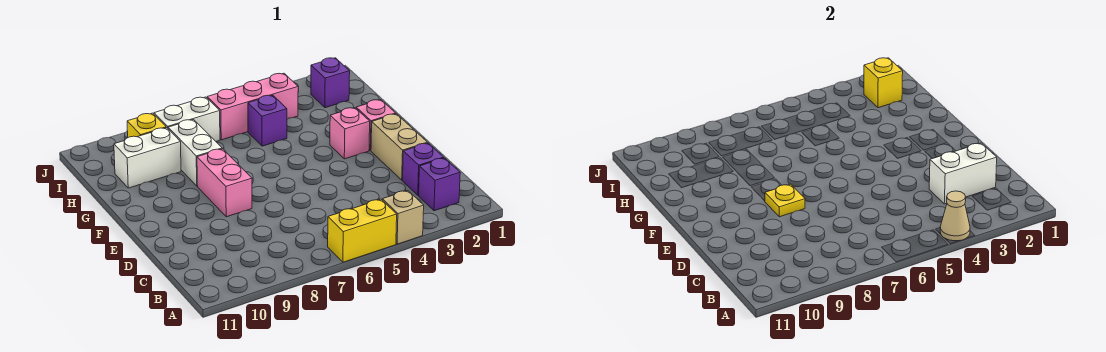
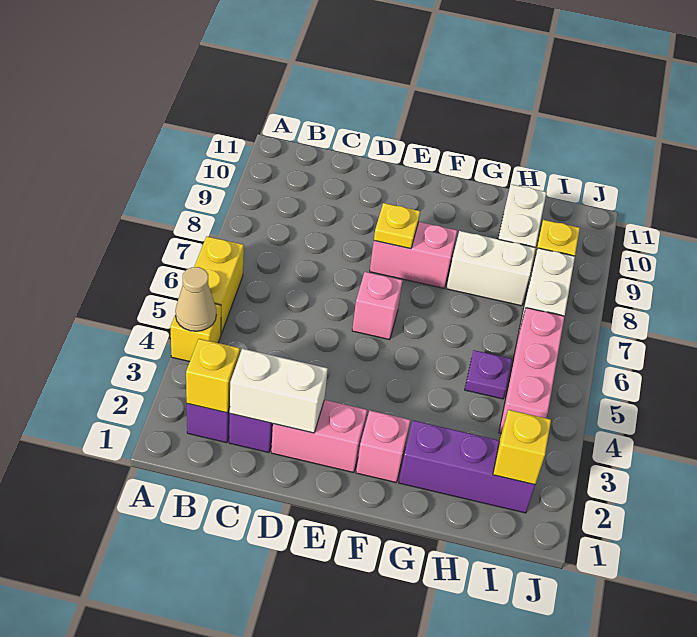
tan brick A4 level 1 -> yellow brick A4 level 1
none -> yellow brick B2 level 2
white brick C2:C3 level 2 -> white brick C2:D2 level 2
tan brick D2:E2 level 1 -> pink brick D2:E2 level 1
pink brick F3 level 1 -> pink brick E6 level 1
purple brick H5 level 1 -> purple plate H5 level 1
purple brick I2 level 1 -> purple brick G2:I2 level 1

